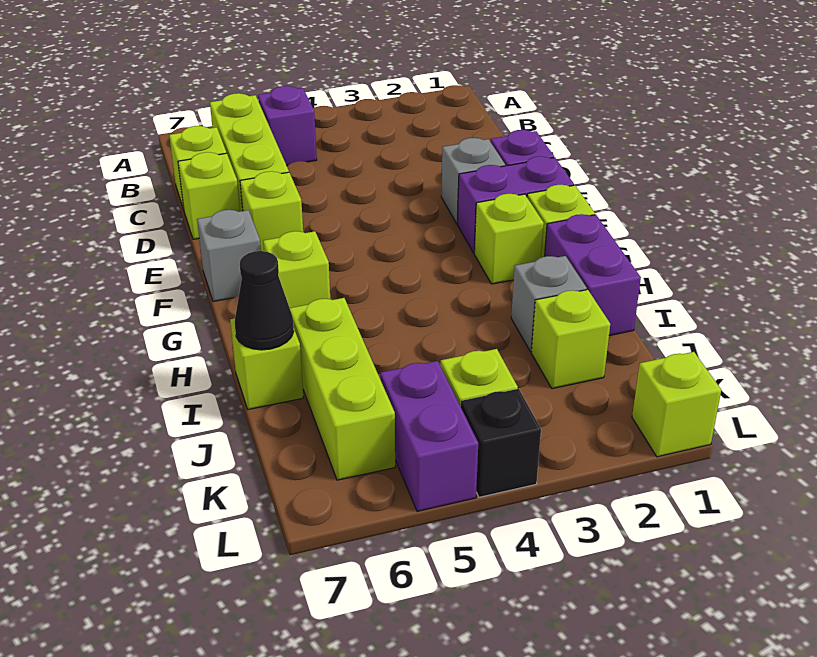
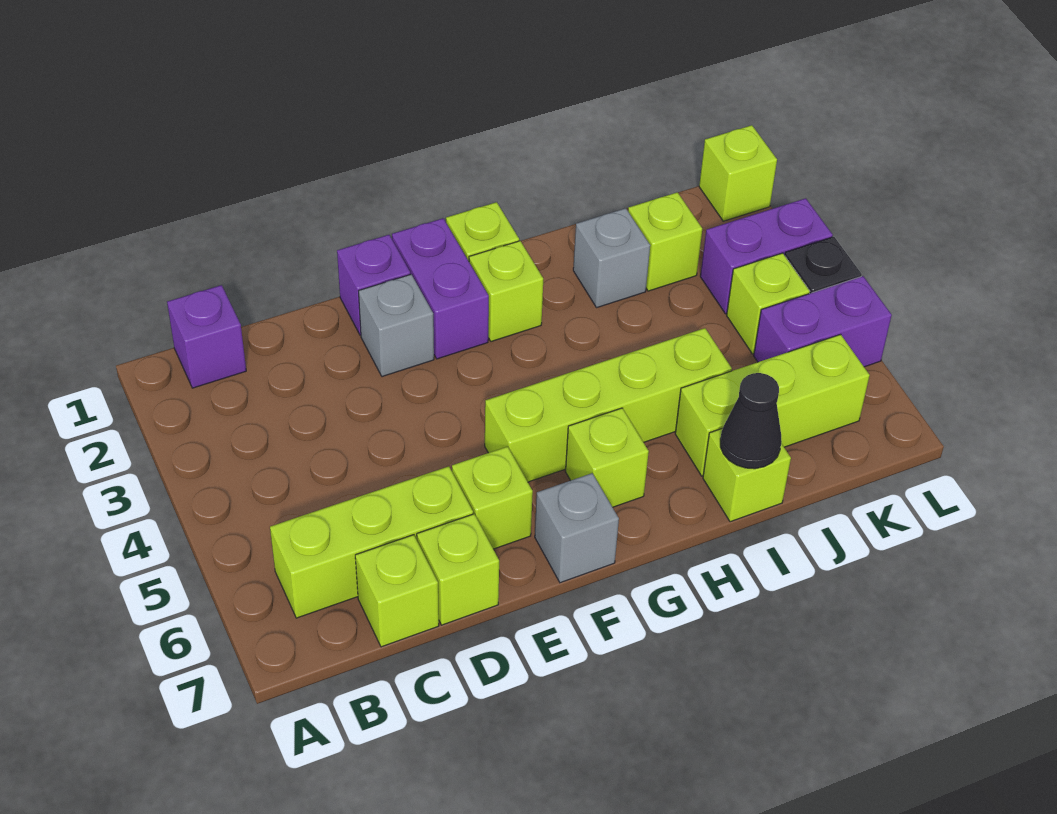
purple brick B5 level 1 -> purple brick B1 level 1
none -> lime brick F5:I5 level 1
purple brick H1:I1 level 1 -> purple brick K3:L3 level 1

